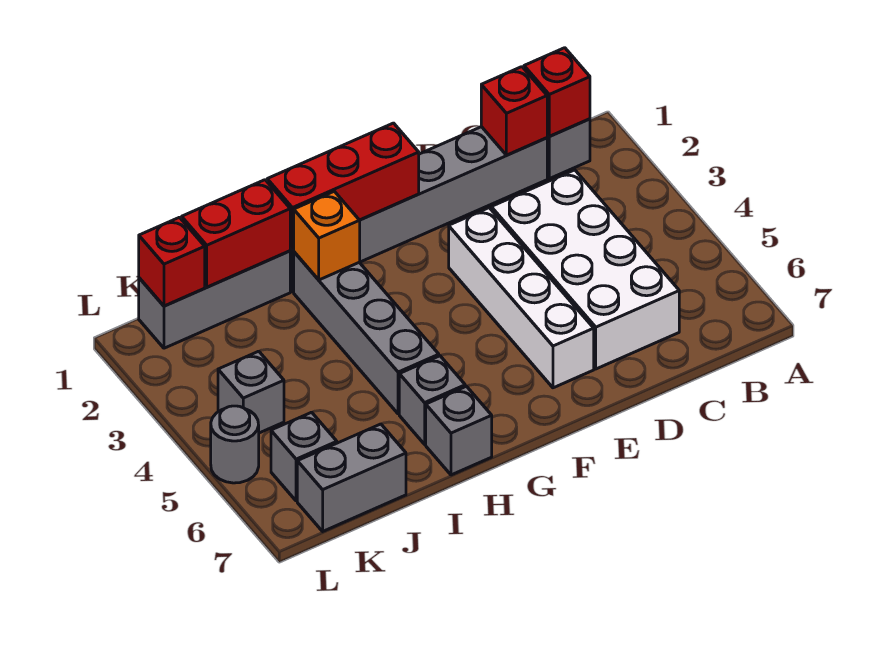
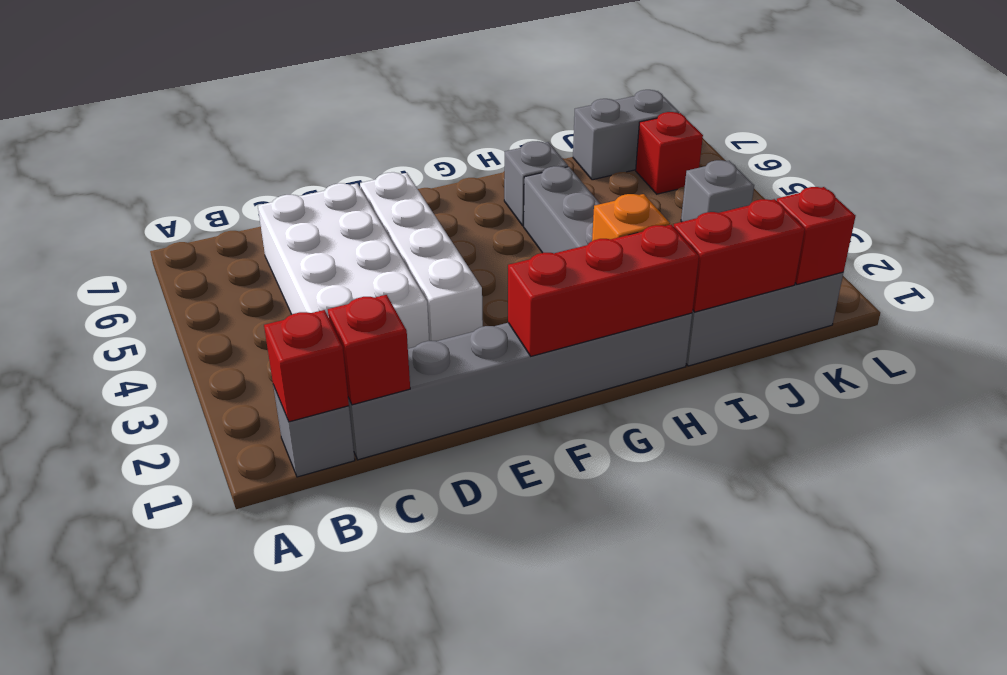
grey brick H7 level 1 -> none
grey brick K6 level 1 -> red brick K6 level 1
grey round brick L5 level 1 -> none

